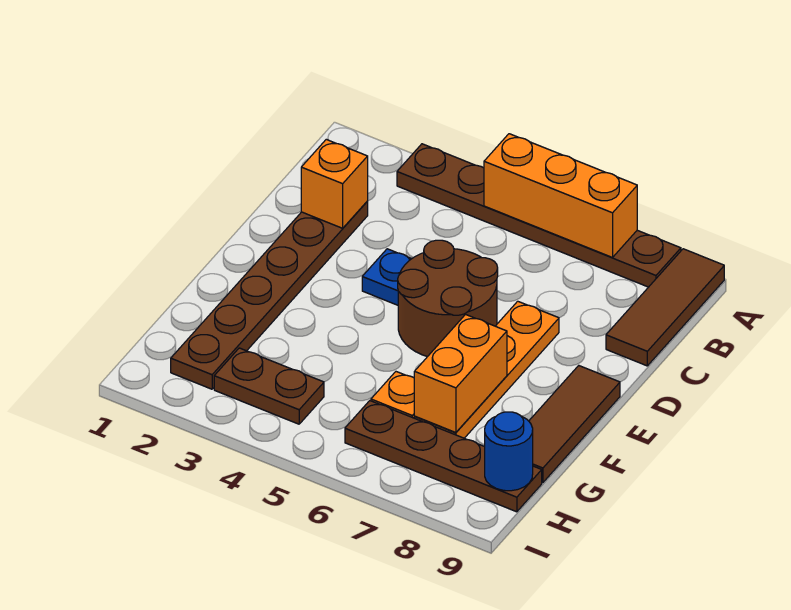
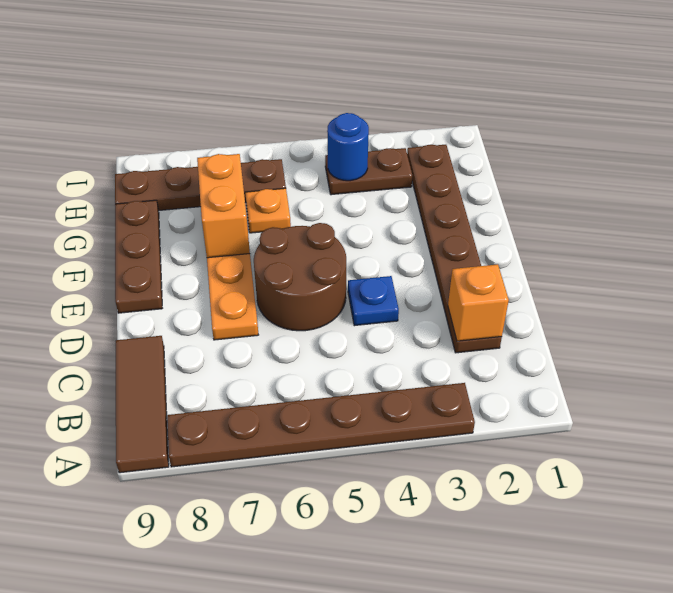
orange brick A5:A7 level 2 -> none
brown tile E9:G9 level 1 -> brown plate E9:G9 level 1
blue round brick H9 level 2 -> blue round brick H4 level 2

